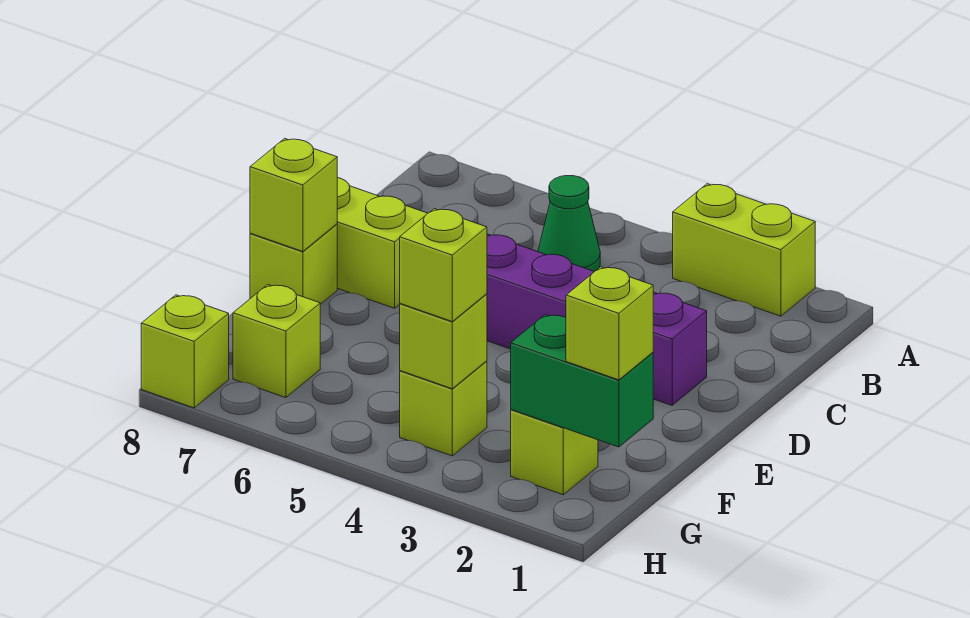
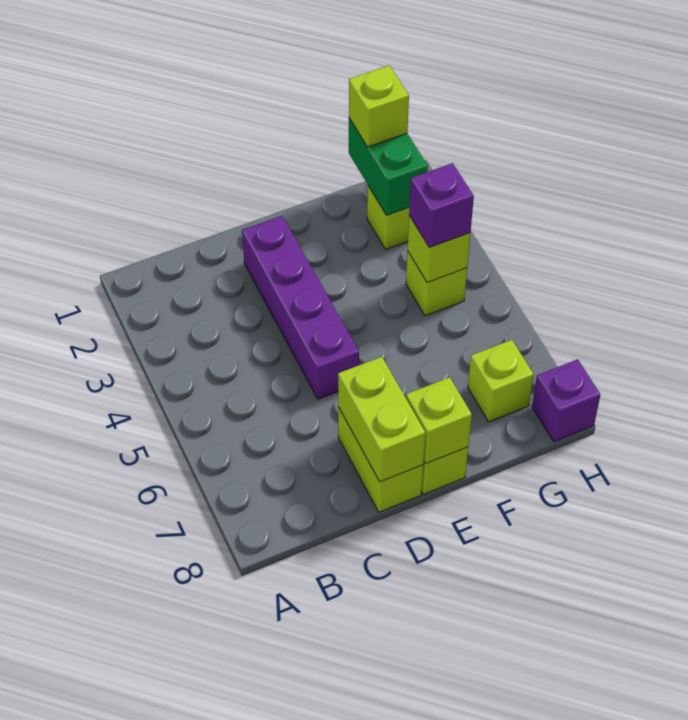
lime brick A2:A3 level 1 -> lime brick D7:D8 level 2
green cone B5 level 1 -> none
lime brick G4 level 3 -> purple brick G4 level 3
lime brick H8 level 1 -> purple brick H8 level 1

